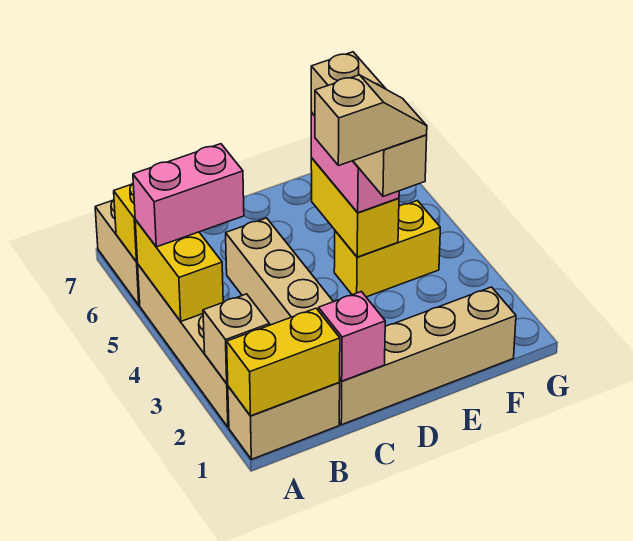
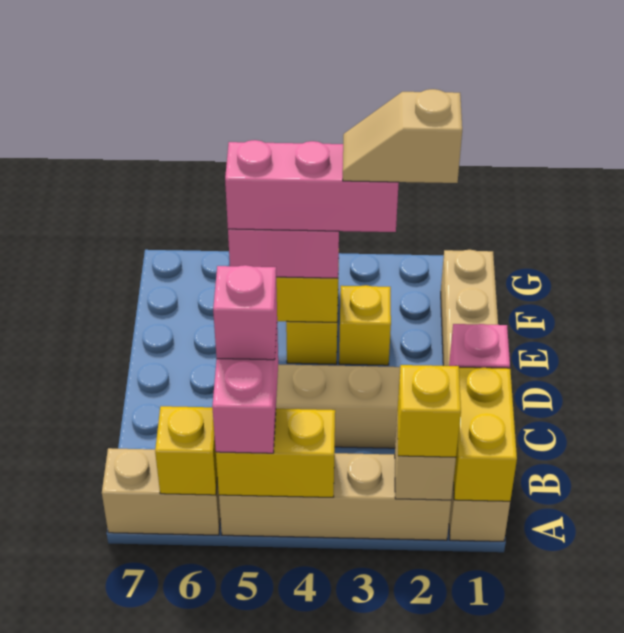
none -> yellow brick A2 level 3
none -> pink brick B5 level 4
tan slope D3:E3 level 5 top D -> tan slope E2:E3 level 5 top 2
none -> yellow brick E3 level 1
tan brick E3:E5 level 4 -> pink brick E3:E5 level 4

